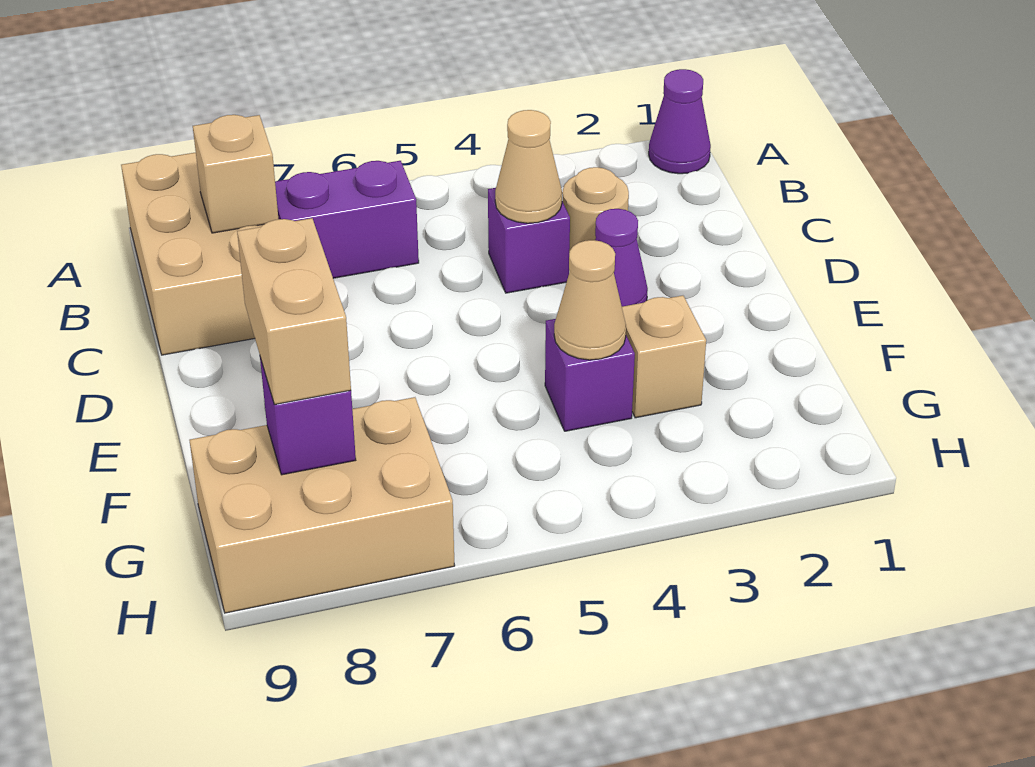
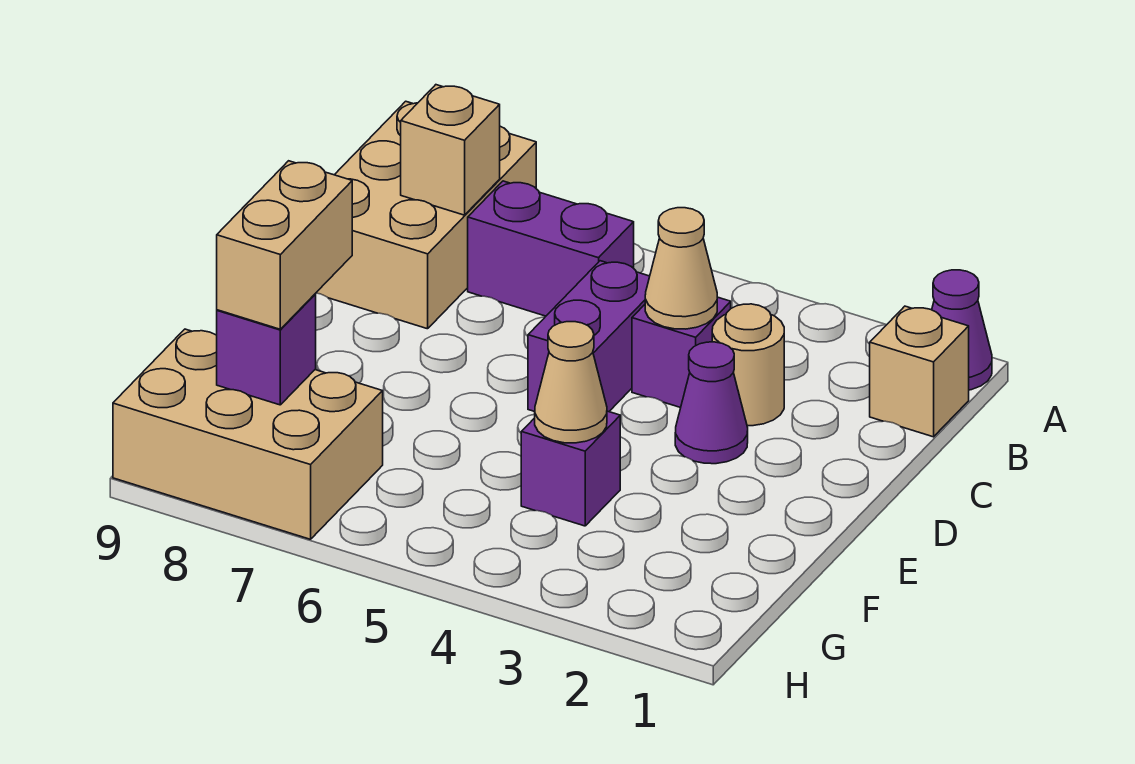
none -> purple brick C5:D5 level 1
tan brick F3 level 1 -> tan brick B1 level 1

